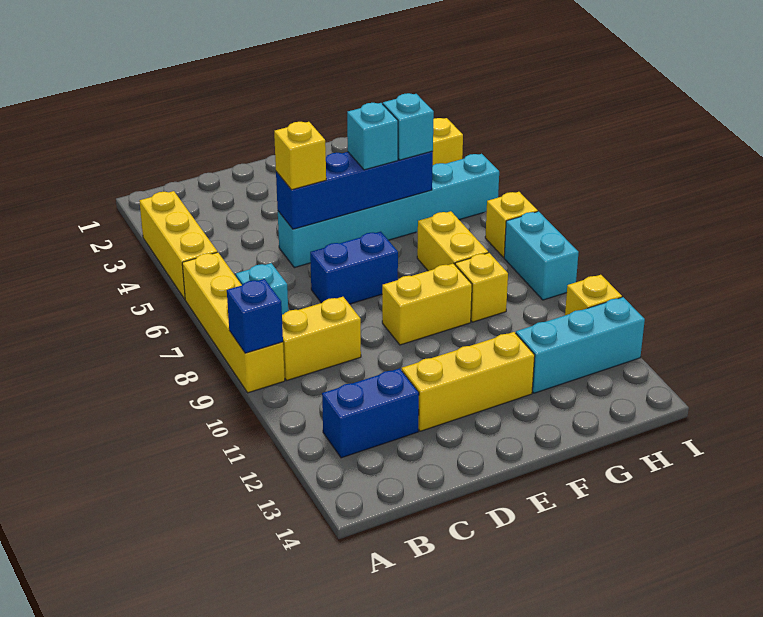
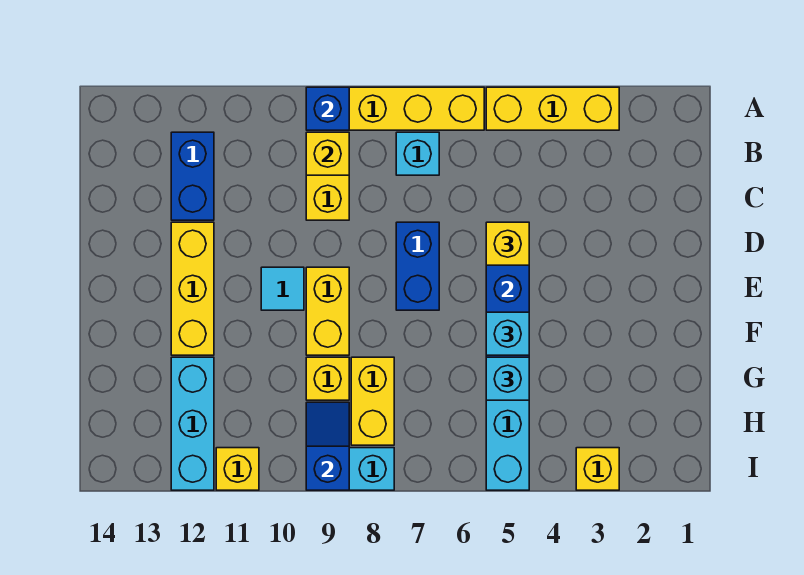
none -> cyan tile E10 level 1
yellow brick G7:G8 level 1 -> yellow brick G8:H8 level 1
none -> blue slope H9:I9 level 2 top I
yellow brick I7 level 1 -> yellow brick B9 level 2

